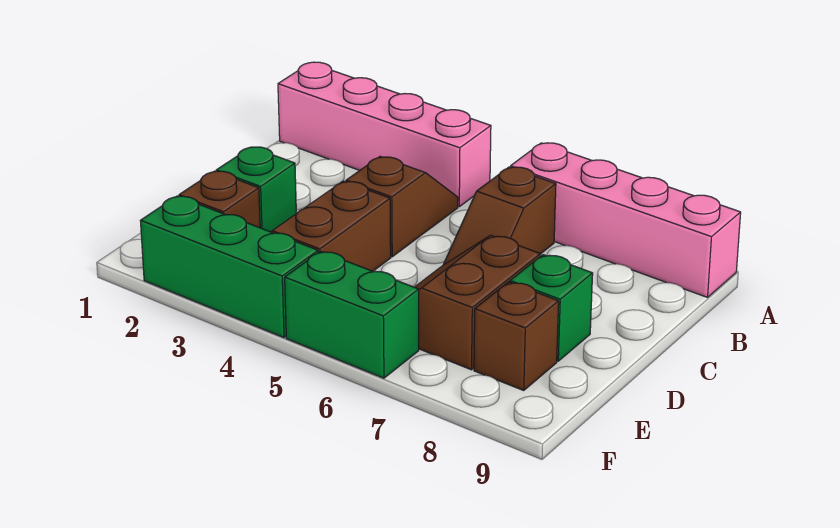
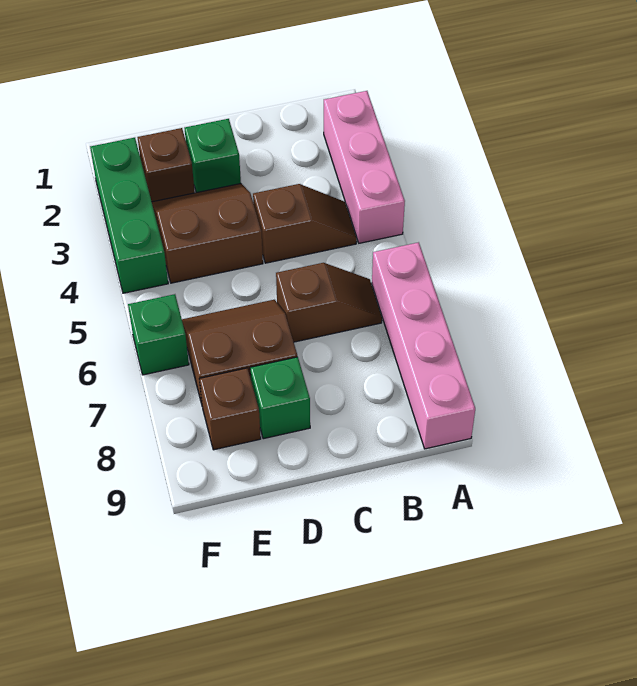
pink brick A1:A4 level 1 -> pink brick A2:A4 level 1
brown slope B6:C6 level 1 top B -> brown slope B6:C6 level 1 top C
green brick F5:F6 level 1 -> green brick F6 level 1

